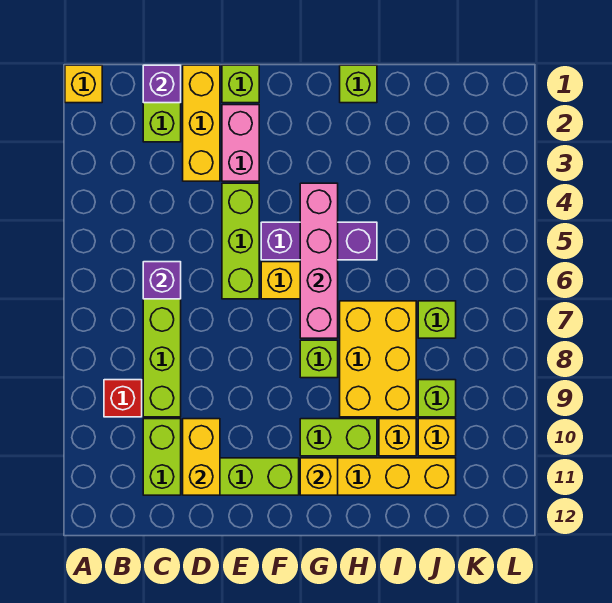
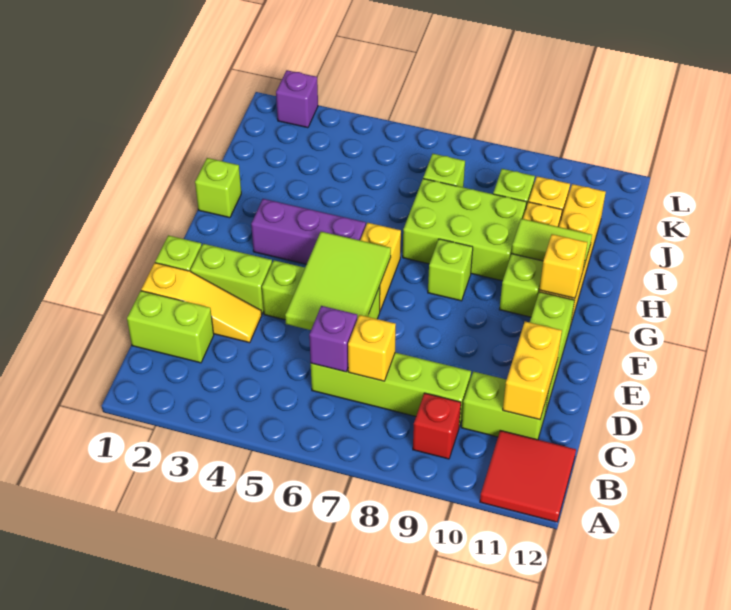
yellow brick A1 level 1 -> yellow brick C7 level 2
none -> red tile A11:B12 level 1
purple brick C1 level 2 -> purple brick L2 level 1
yellow brick D1:D3 level 1 -> yellow slope D1:D3 level 1 top 1
none -> lime tile D5:F6 level 2
yellow brick D10:D11 level 2 -> yellow brick C11:D11 level 2
pink brick E2:E3 level 1 -> lime brick E2:E3 level 1
purple brick F5:H5 level 1 -> purple brick G3:G5 level 1
pink brick G4:G7 level 2 -> none
yellow brick H7:I9 level 1 -> lime brick H7:I9 level 1
none -> lime tile H10:H11 level 2

